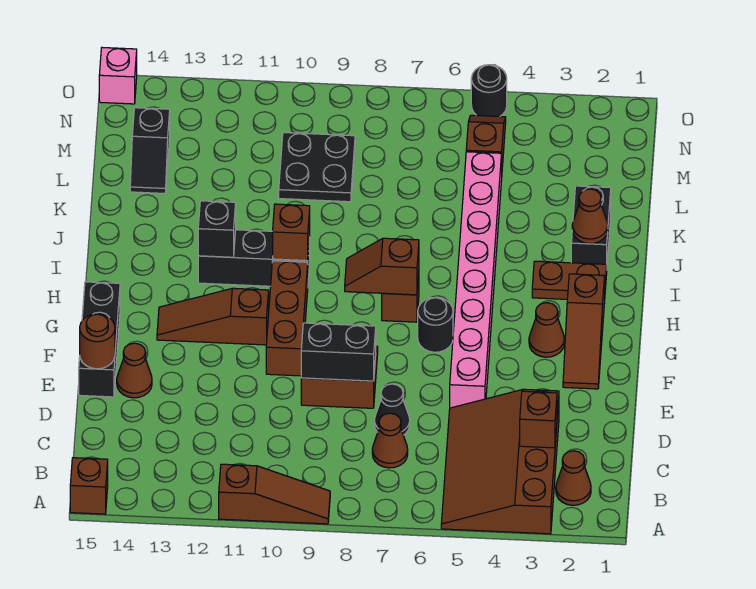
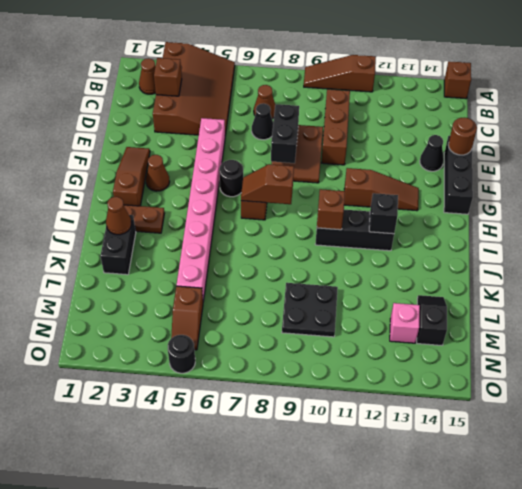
black brick E8:E9 level 2 -> black brick E8:F8 level 2
brown cone E14 level 1 -> black cone E14 level 1
brown brick F10:H10 level 1 -> brown brick C10:E10 level 1
brown slope H7:H8 level 2 top 7 -> brown slope H7:H8 level 2 top 8
pink brick O15 level 1 -> pink brick M13 level 1

